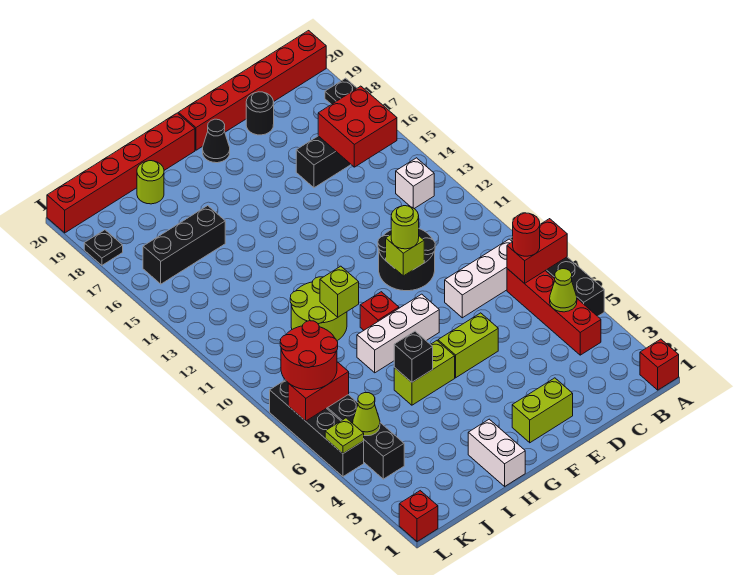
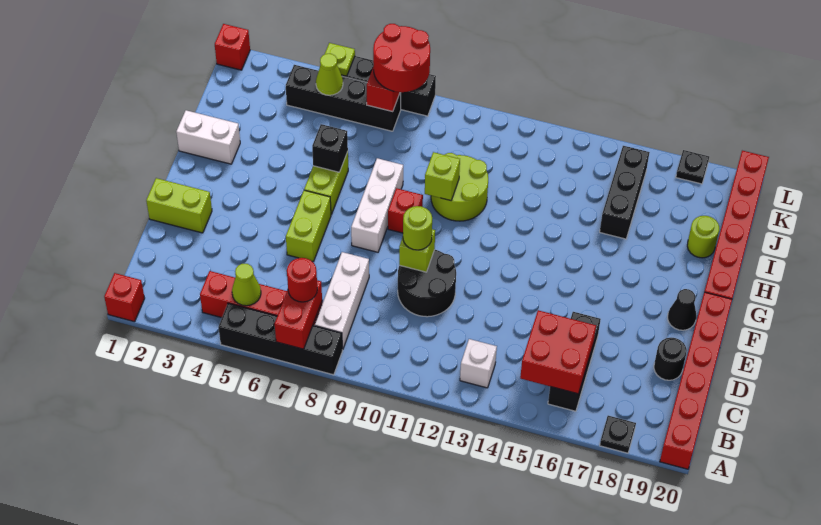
lime brick E2:F2 level 1 -> lime brick E1:E2 level 1

